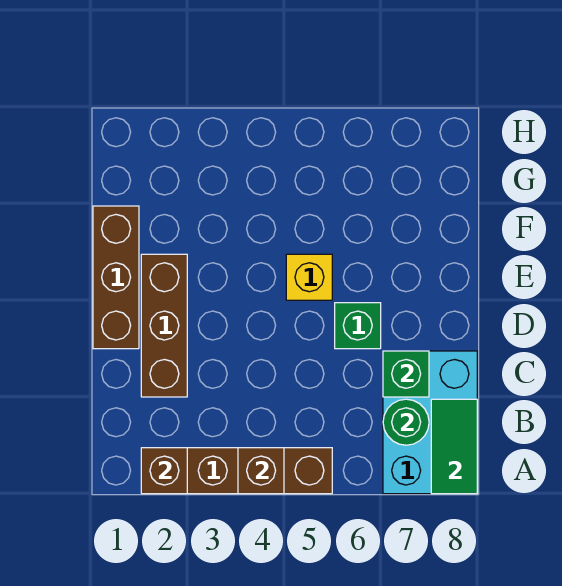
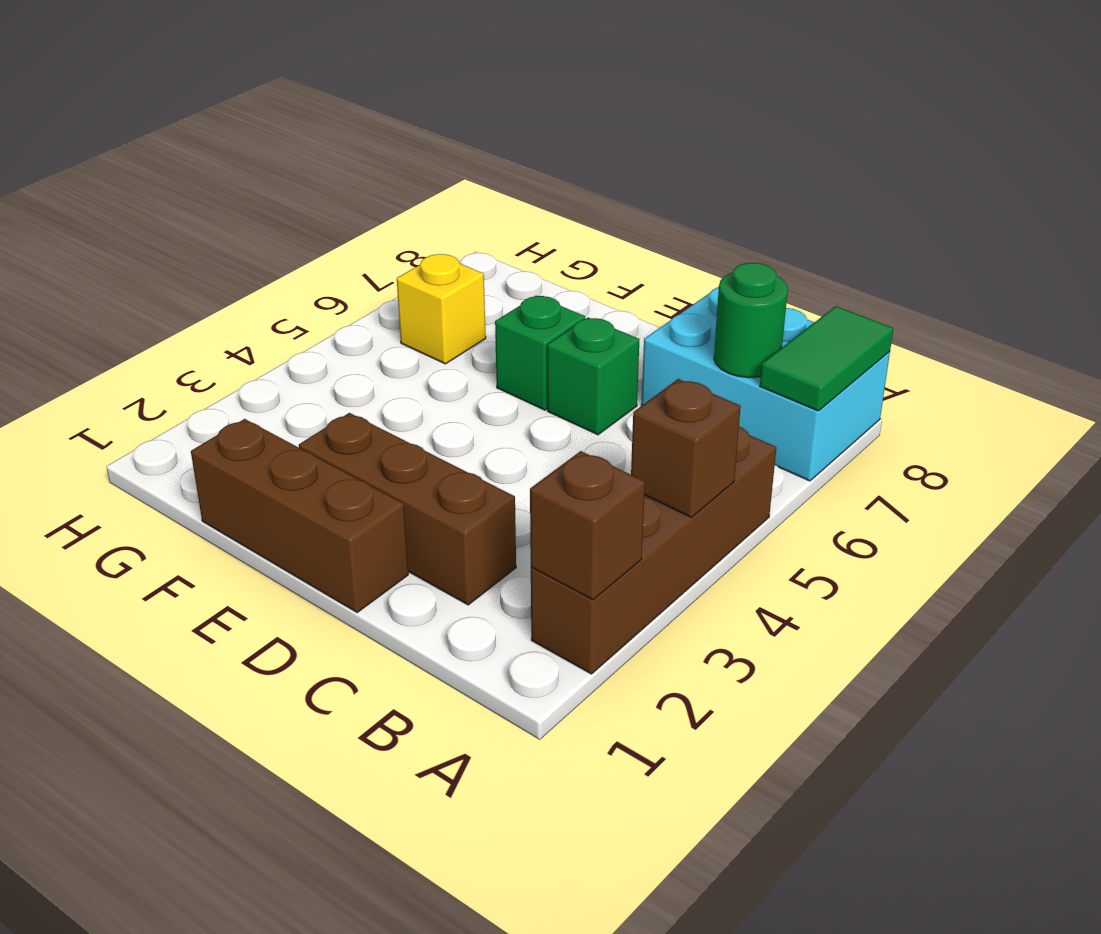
green tile A8:B8 level 2 -> green tile A7:A8 level 2
green brick C7 level 2 -> green brick E6 level 1
yellow brick E5 level 1 -> yellow brick G6 level 1

